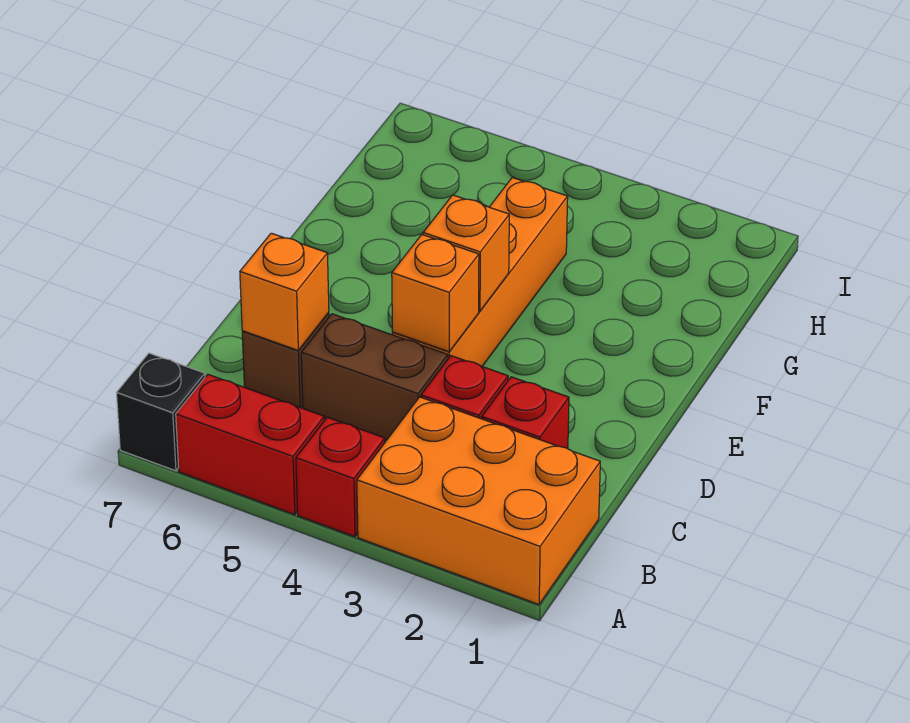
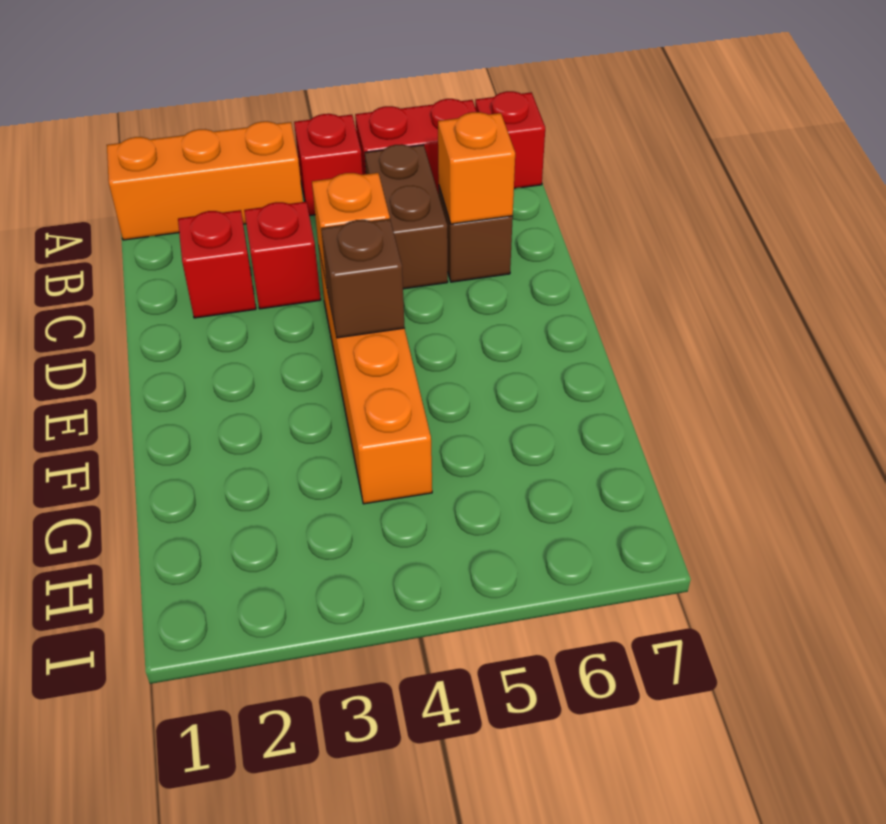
orange brick A1:B3 level 1 -> orange brick A1:A3 level 1
black brick A7 level 1 -> red brick A7 level 1
brown brick C4:C5 level 1 -> brown brick B5:C5 level 1
orange brick E4 level 2 -> brown brick E4 level 2

